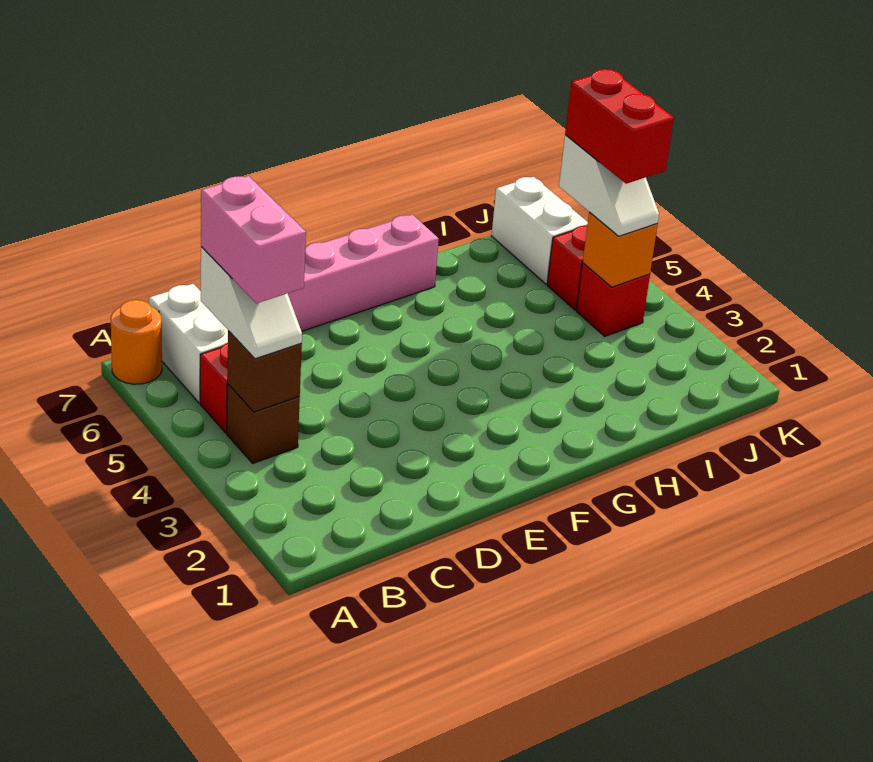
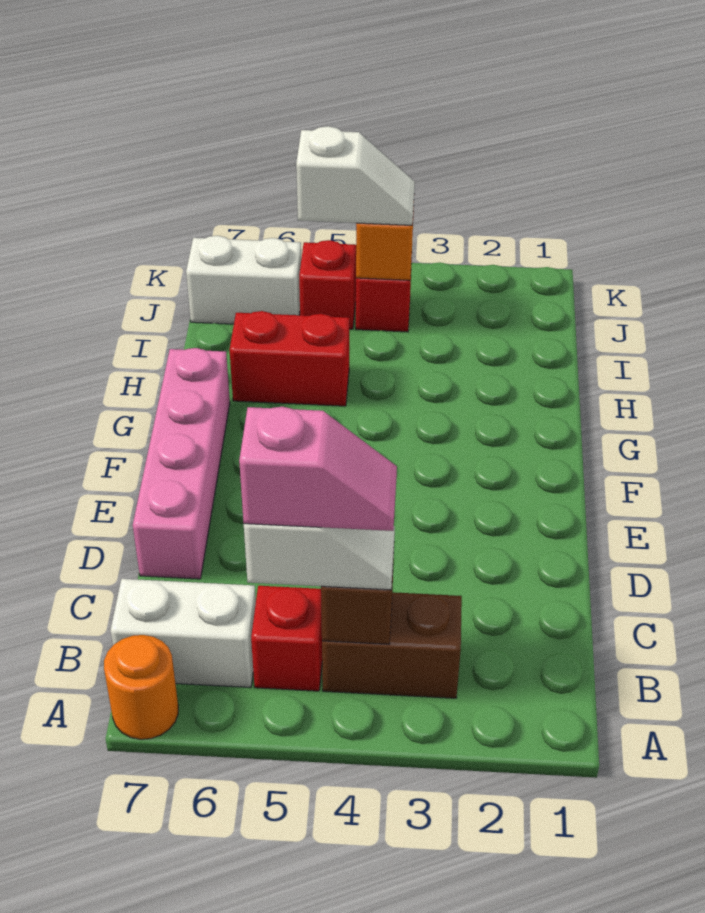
brown brick B4 level 1 -> brown brick B3:B4 level 1
pink brick B4:B5 level 4 -> pink slope B4:B5 level 4 top 5
red brick J4:J5 level 4 -> red brick H5:H6 level 1

